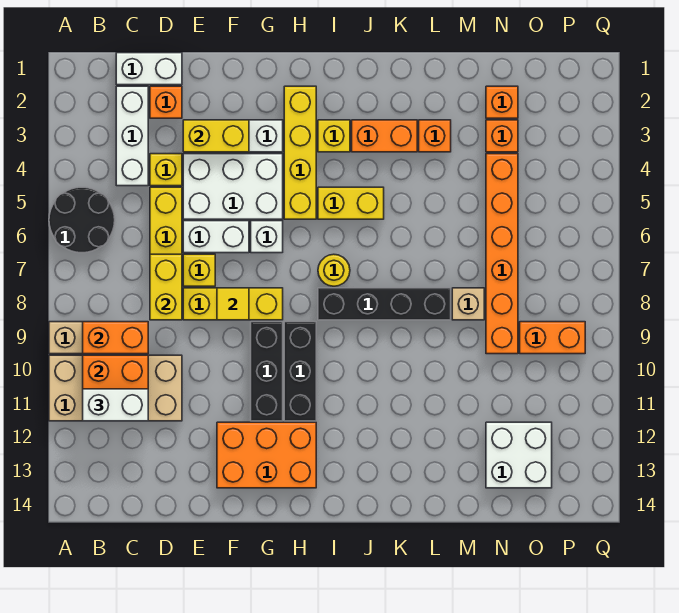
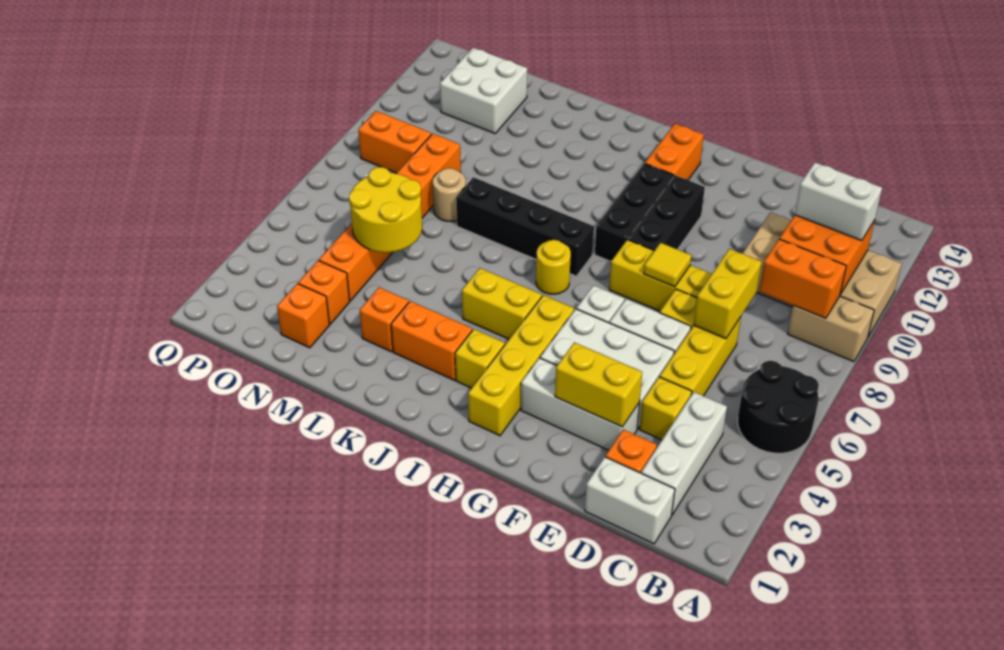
orange brick F12:H13 level 1 -> orange brick H12:H13 level 1
none -> yellow round brick M5:N6 level 2
tan brick M8 level 1 -> tan round brick M8 level 1

